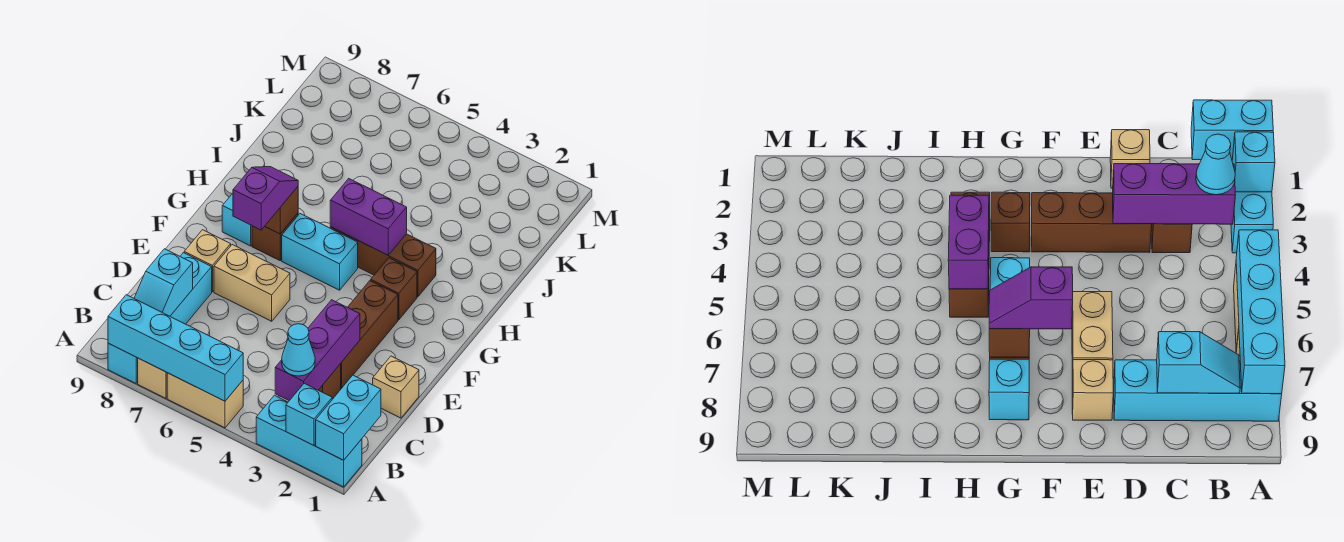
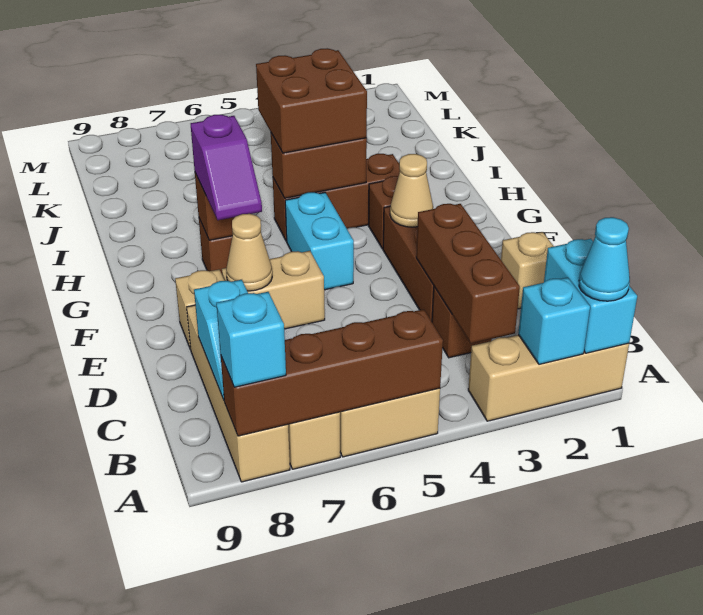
cyan brick A1:A3 level 1 -> tan brick A1:A3 level 1
cyan brick A5:A8 level 2 -> brown brick A5:A8 level 2
cyan brick A8:D8 level 1 -> tan brick A8:D8 level 1
purple brick B3:D3 level 2 -> brown brick B3:D3 level 2
cyan cone B3 level 3 -> cyan cone A1 level 3
none -> tan cone E7 level 2
none -> tan cone F3 level 2
purple slope F7:G7 level 3 top F -> purple slope F7:G7 level 3 top G
cyan brick G5:G6 level 1 -> cyan brick F5:G5 level 1
cyan brick G8 level 1 -> cyan brick A8 level 3
purple brick H4:H5 level 2 -> brown brick H4:H5 level 2
none -> brown brick H4:I5 level 3

